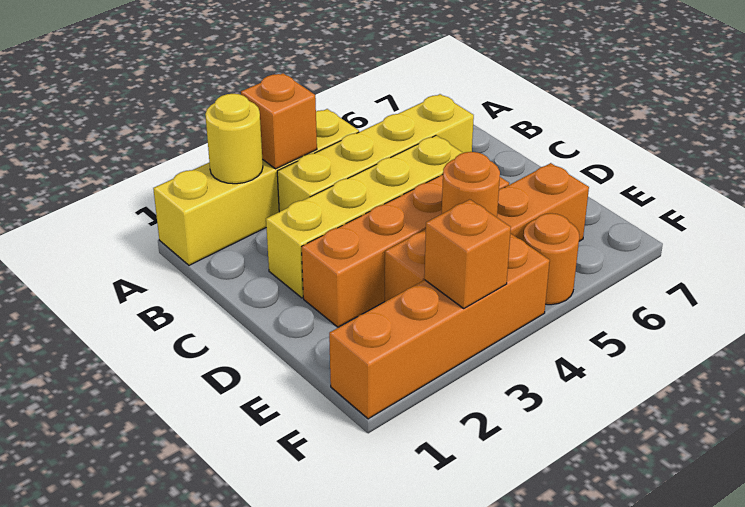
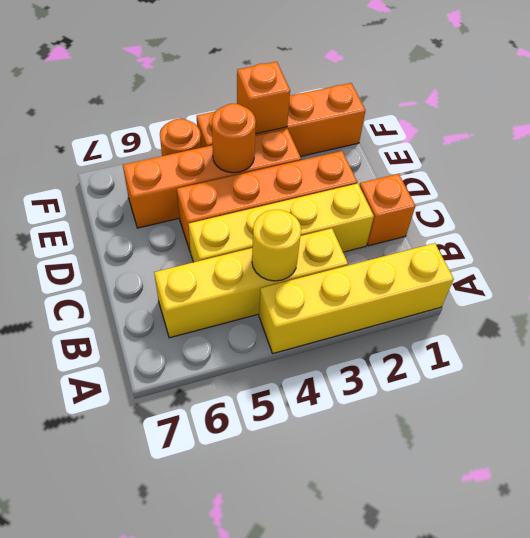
yellow round brick A2 level 2 -> yellow round brick B4 level 2
orange brick A3 level 2 -> orange brick C1 level 1

